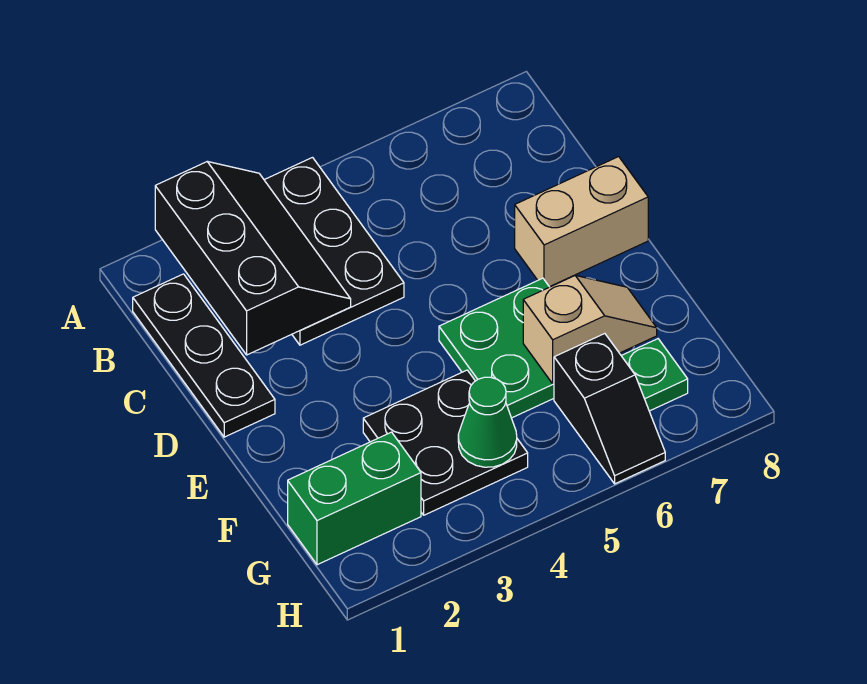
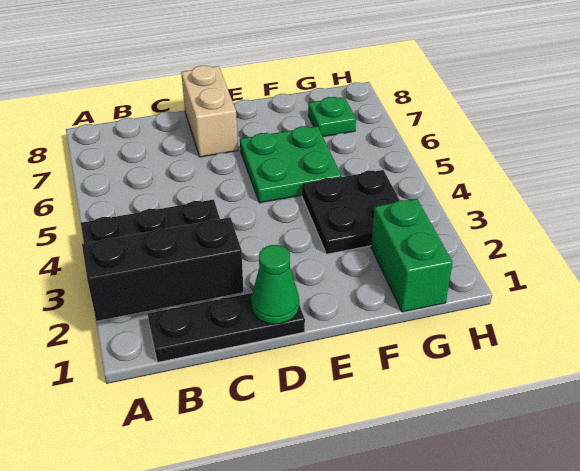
tan slope F6:F7 level 2 top 6 -> none
green cone G4 level 2 -> green cone D1 level 2
black slope G6:H6 level 1 top G -> none

